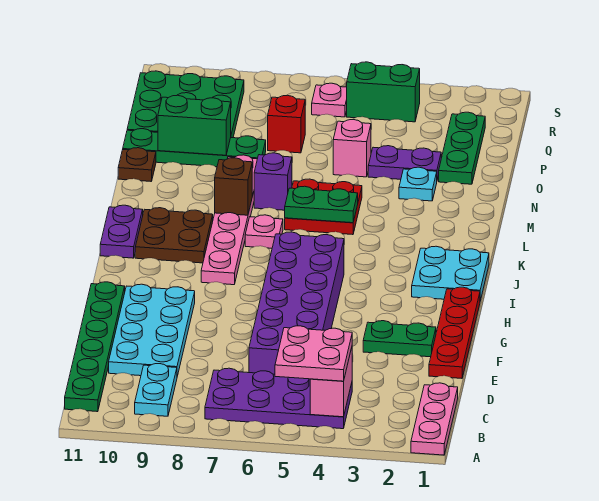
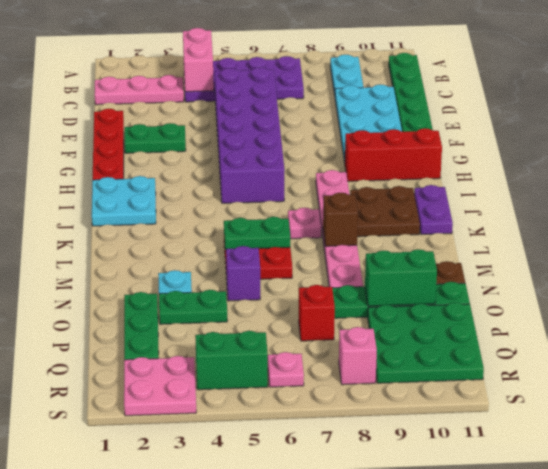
pink plate A1:C1 level 1 -> pink plate C1:C3 level 1
pink plate B4:C5 level 3 -> pink plate R2:S3 level 1
none -> red brick H9:H11 level 1
purple brick M7 level 1 -> purple brick N5 level 1
purple plate O3:O4 level 1 -> green plate O3:O4 level 1
pink brick O5 level 1 -> pink brick R8 level 1

